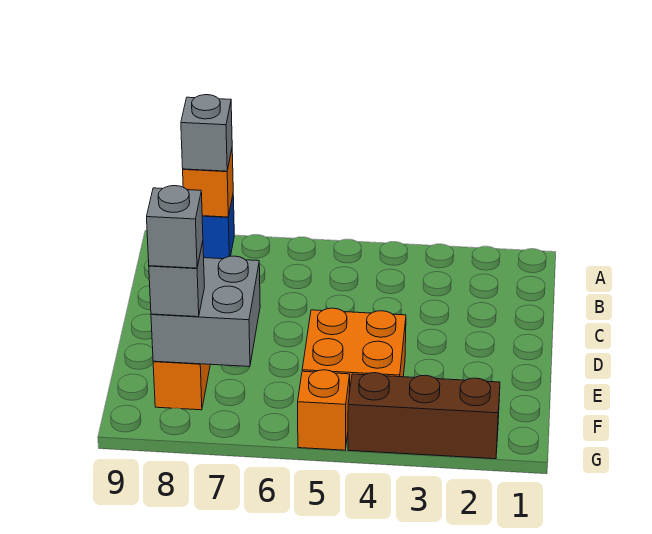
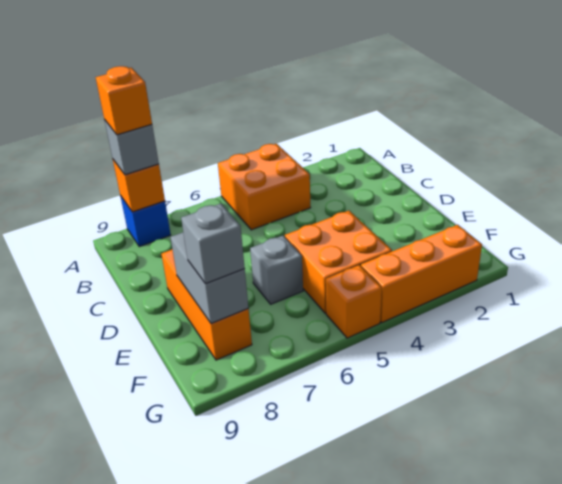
none -> orange brick A4:B5 level 1
none -> orange brick A8 level 4
grey brick E7:F8 level 2 -> grey brick E8:F8 level 2
grey brick F8 level 4 -> grey brick E6 level 1
brown brick G2:G4 level 1 -> orange brick G2:G4 level 1

